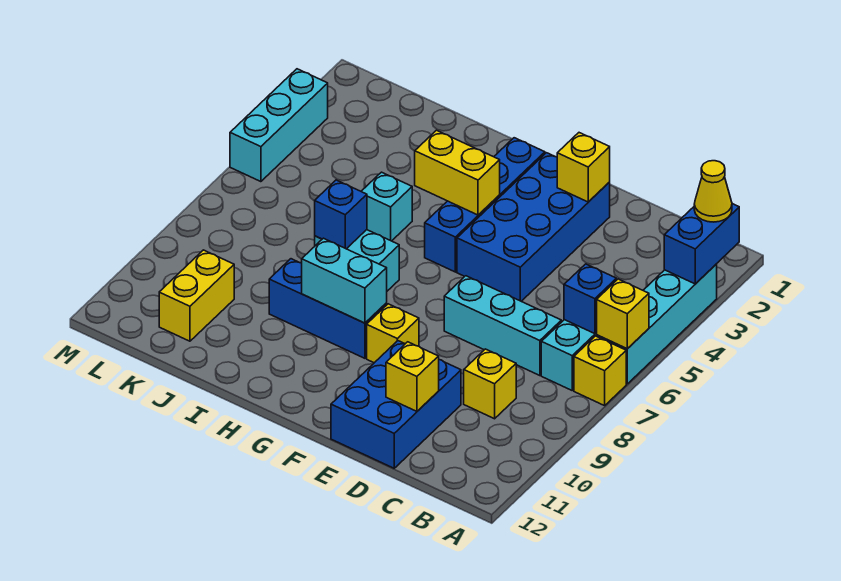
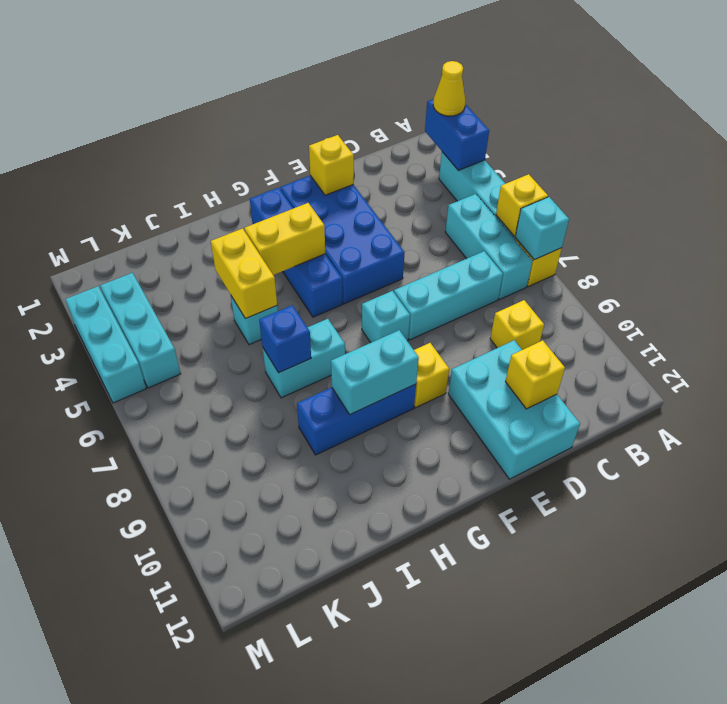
none -> cyan brick A7 level 2
blue brick B6 level 2 -> none
blue brick D10:E12 level 1 -> cyan brick D10:E12 level 1
none -> cyan brick F7 level 1
yellow brick K10:K11 level 1 -> yellow brick I4:I5 level 2
none -> cyan brick L3:L5 level 1

